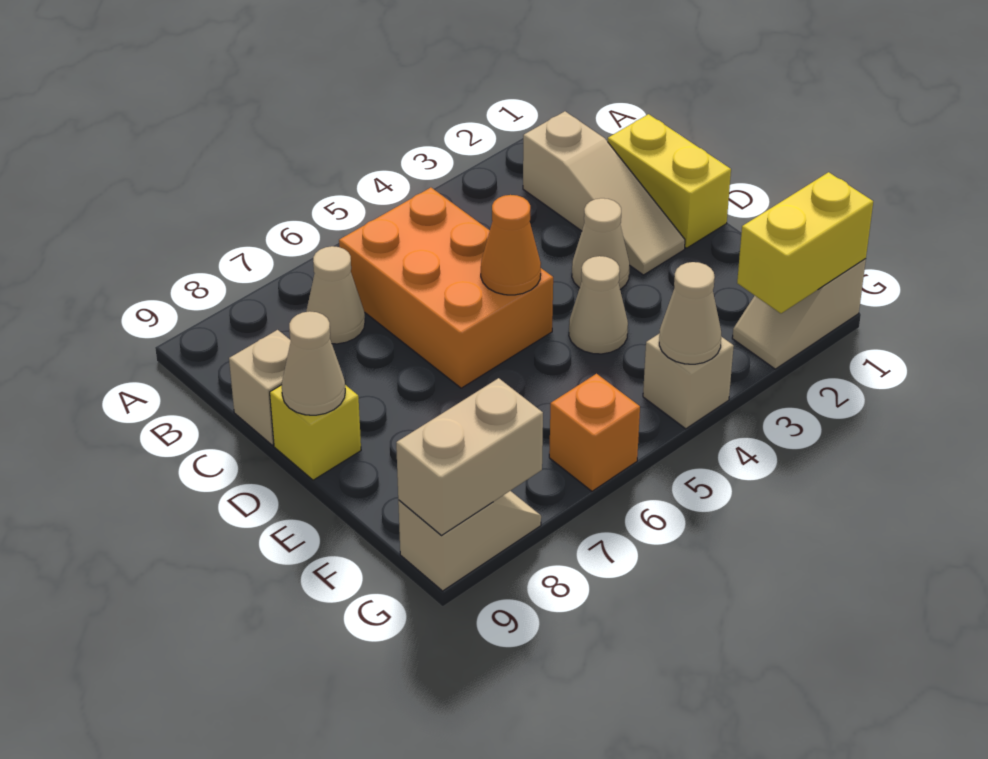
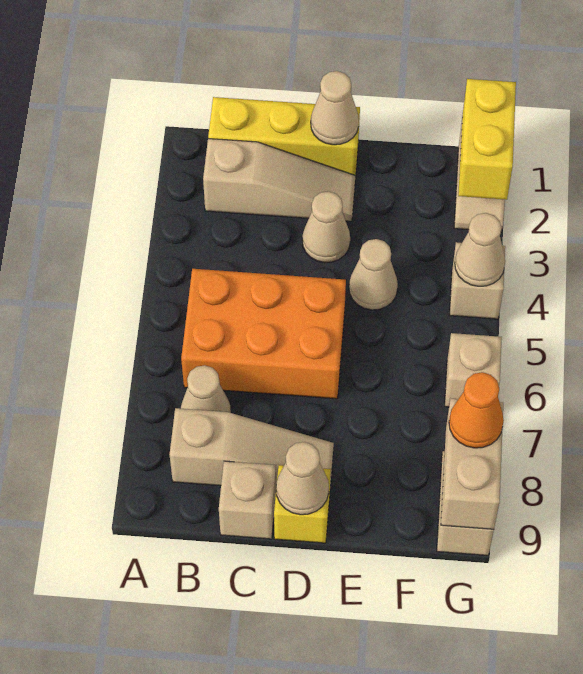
none -> tan slope B8:D8 level 1 top B
yellow brick C1:D1 level 1 -> yellow brick B1:D1 level 1
none -> tan cone D1 level 2
orange cone D5 level 2 -> orange cone G8 level 3
orange brick G6 level 1 -> tan brick G6 level 1

